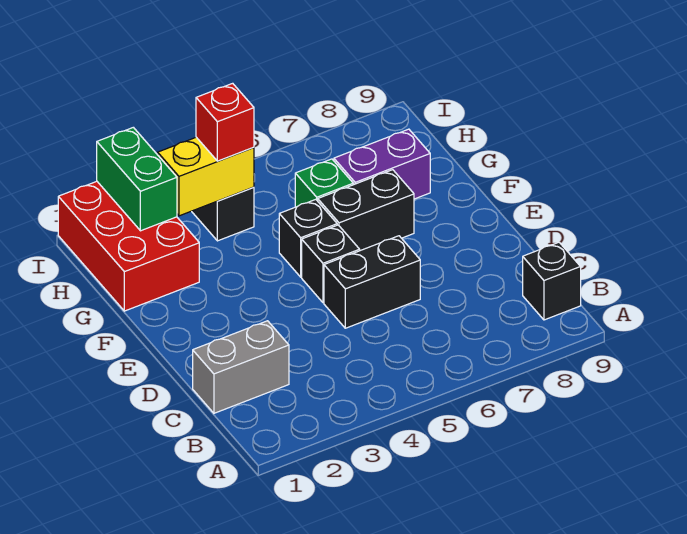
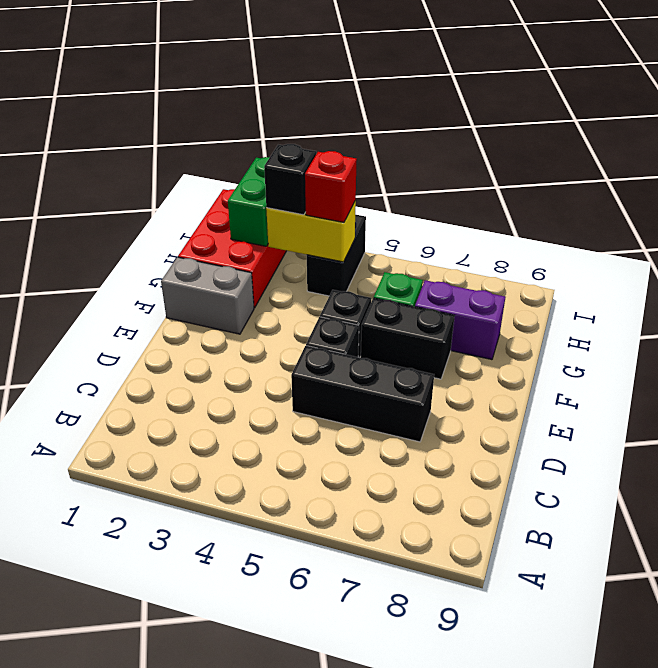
black brick B9 level 1 -> black brick H3 level 3
grey brick C1:C2 level 1 -> grey brick F1:F2 level 1
black brick D5:D6 level 1 -> black brick D5:D7 level 1

